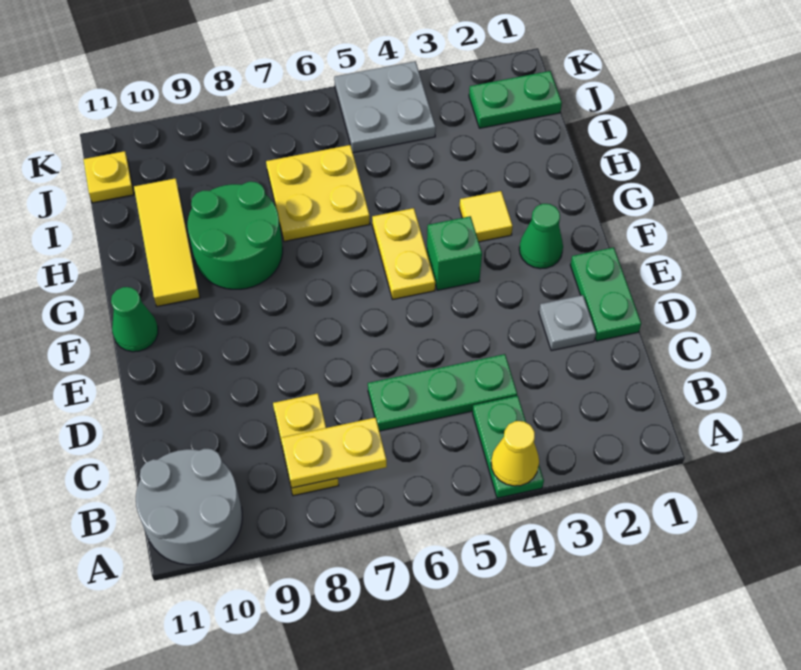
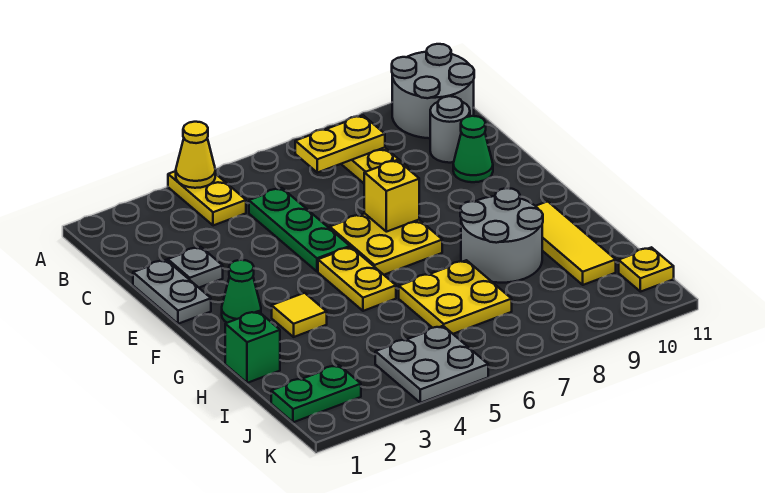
green plate A4:B4 level 1 -> yellow plate A4:B4 level 1
green plate C4:C6 level 1 -> green plate C5:E5 level 1
none -> grey round brick C10 level 1
green plate D1:E1 level 1 -> grey plate D1:E1 level 1
none -> yellow plate E6:F7 level 1
none -> yellow brick E7 level 2
green brick F4 level 1 -> green brick H1 level 1
green cone F11 level 1 -> green cone D10 level 1
green round brick G8:H9 level 1 -> grey round brick G8:H9 level 1

